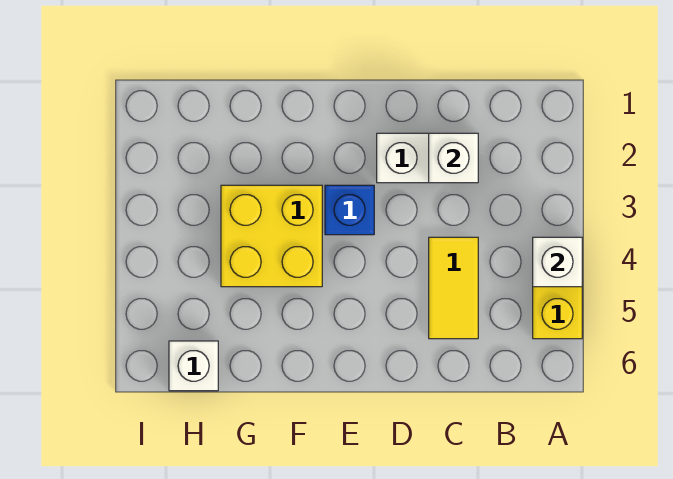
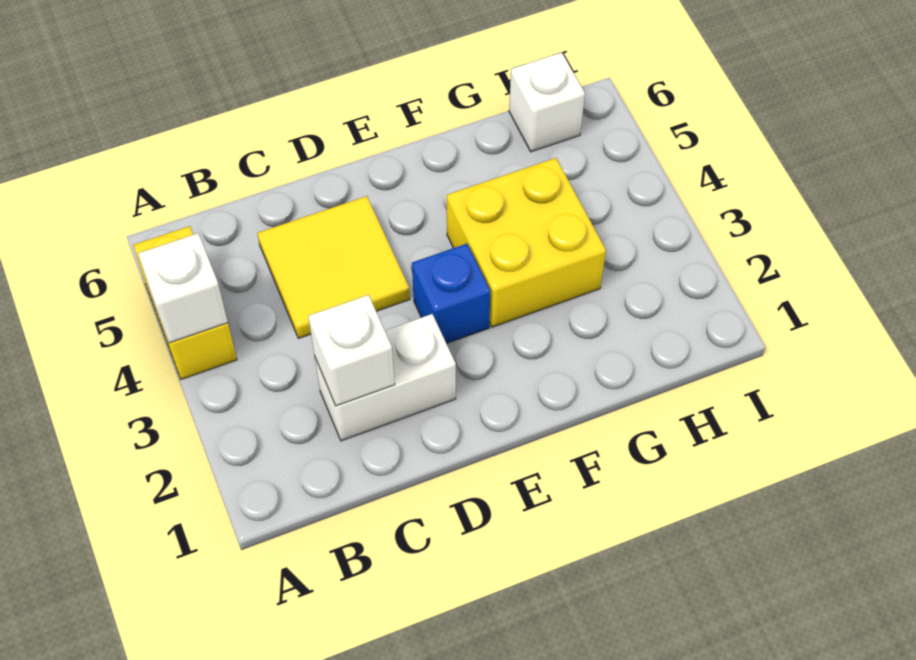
yellow tile C4:C5 level 1 -> yellow tile C4:D5 level 1

